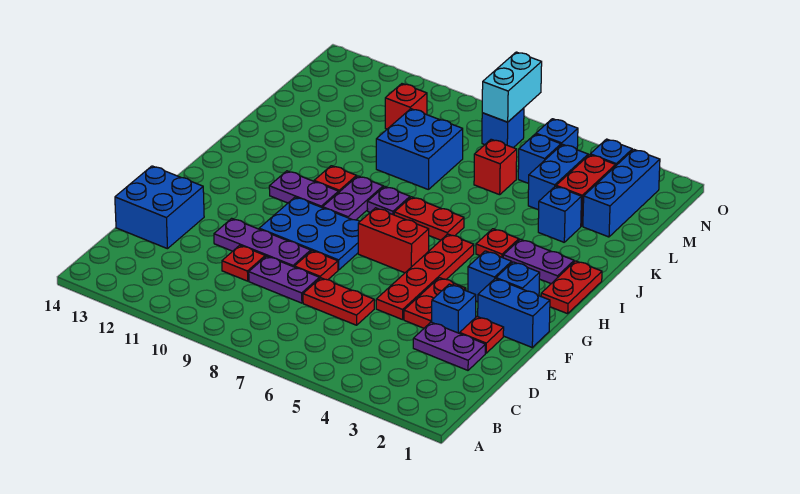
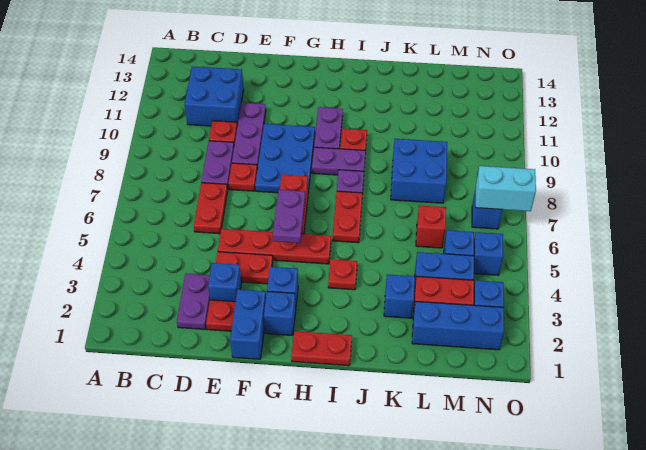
blue brick D13:E14 level 1 -> blue brick C11:D12 level 1
purple plate I2:I3 level 1 -> purple plate G5:G6 level 2
red brick M10 level 1 -> none

